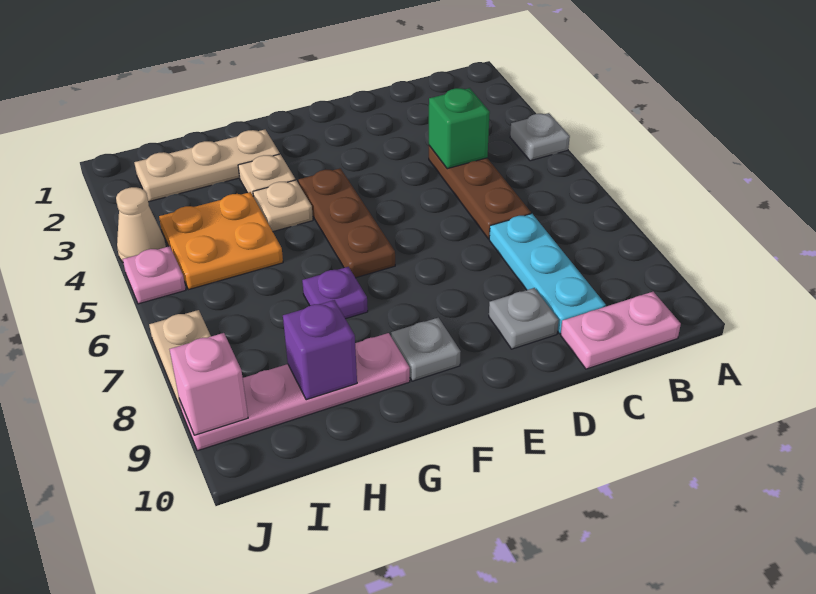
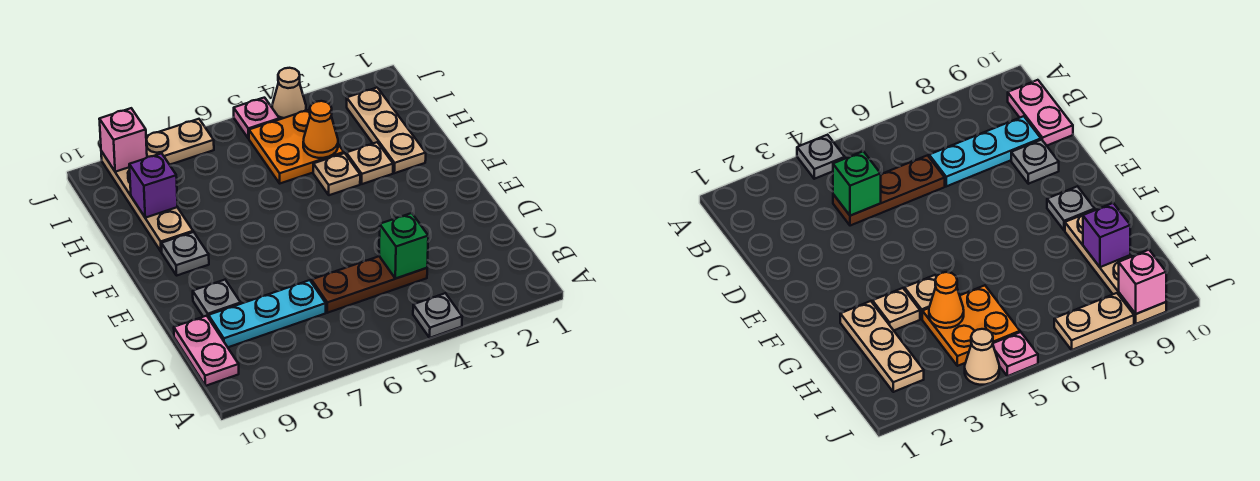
brown plate F4:F6 level 1 -> none
purple plate G7 level 1 -> none
pink plate G9:J9 level 1 -> tan plate G9:J9 level 1
none -> orange cone H4 level 2

